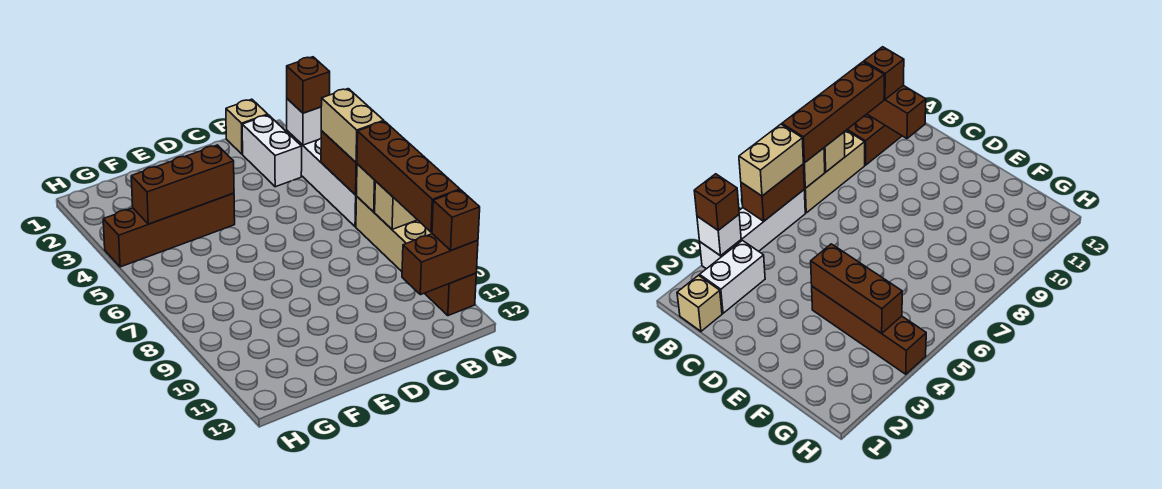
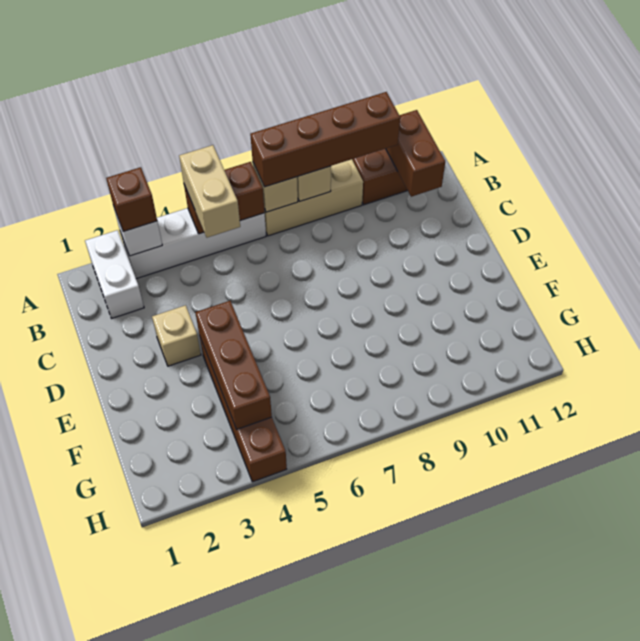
tan brick A5:A6 level 3 -> tan brick A5:B5 level 3
brown brick A11 level 3 -> none
tan brick B1 level 1 -> tan brick D3 level 1
white brick B2:B3 level 1 -> white brick A2:B2 level 1

